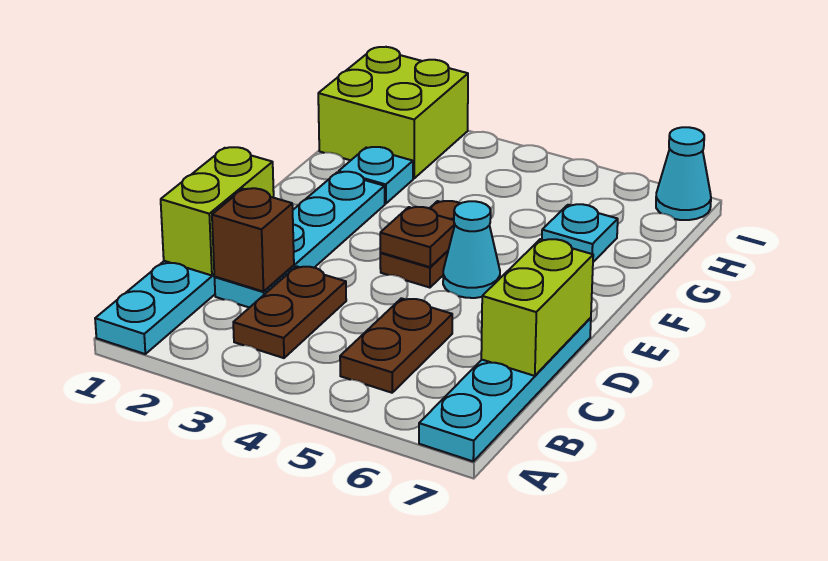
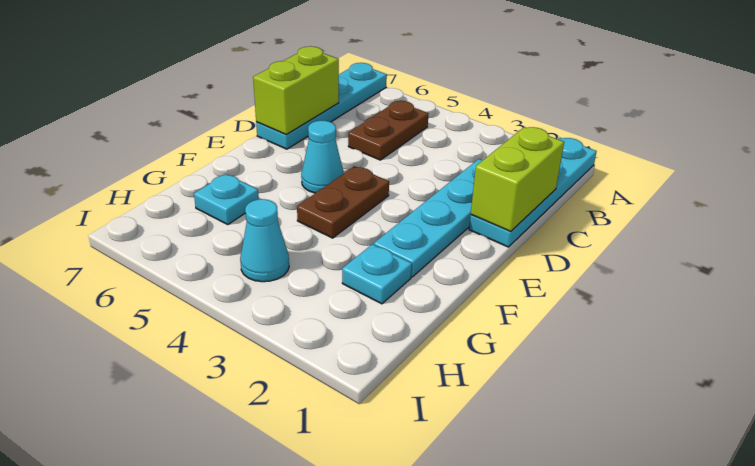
brown plate B3:C3 level 1 -> none
brown brick C2 level 2 -> none
brown plate E4 level 2 -> none
lime brick H1:I2 level 1 -> none
cyan cone I7 level 1 -> cyan cone H4 level 1

